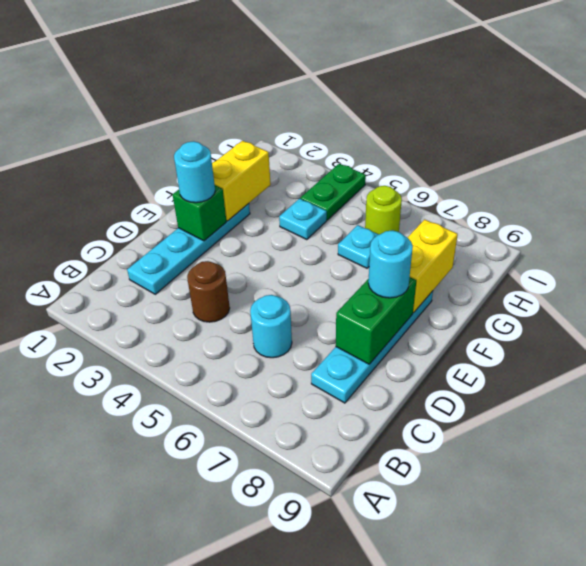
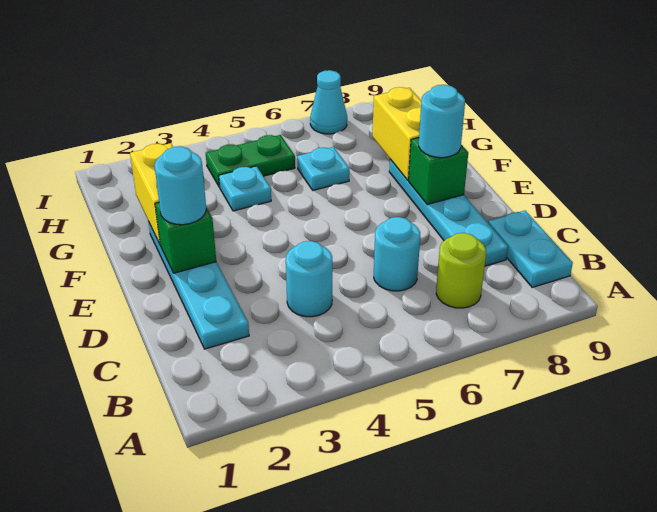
none -> cyan plate B9:C9 level 1
brown round brick C4 level 1 -> cyan round brick C4 level 1
green brick D8:E8 level 2 -> green brick E8 level 2
green plate H4:I4 level 1 -> green plate H4:H5 level 1
lime round brick H6 level 1 -> lime round brick B7 level 1
none -> cyan cone I7 level 1

